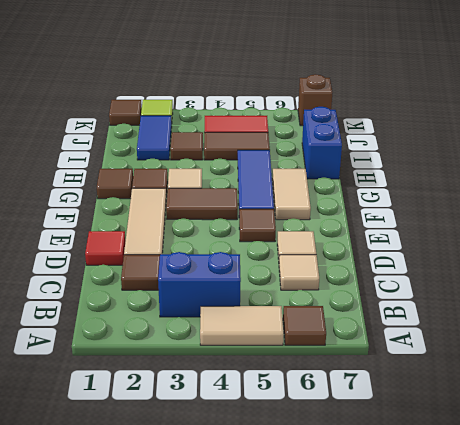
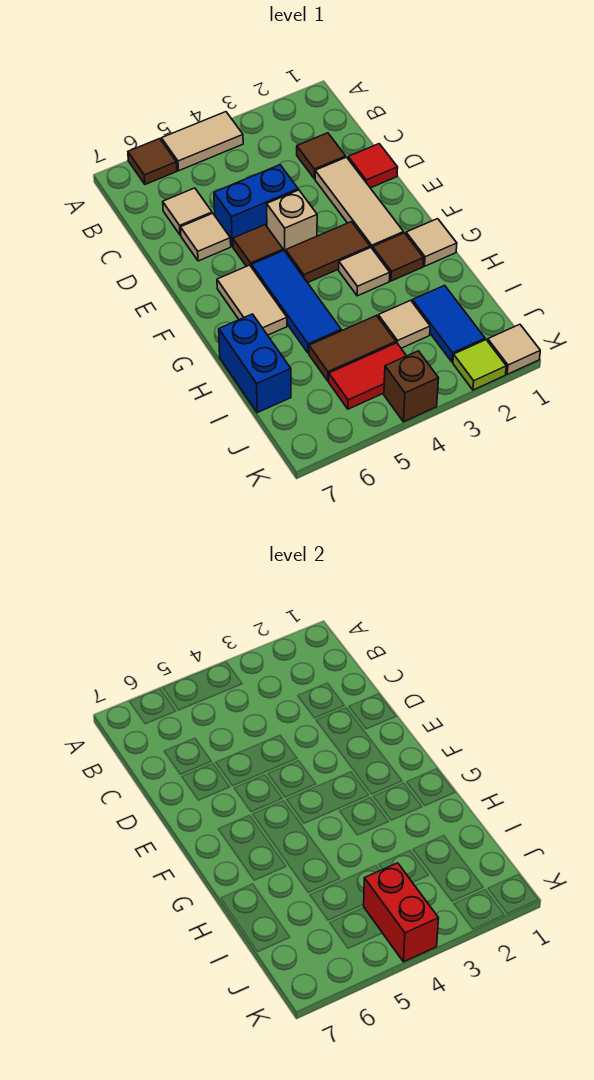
blue brick B3:B4 level 1 -> blue brick D4:D5 level 1
none -> tan brick E4 level 1
brown tile G1 level 1 -> tan tile G1 level 1
brown tile I3 level 1 -> tan tile I3 level 1
none -> red brick J4:K4 level 2
brown tile K1 level 1 -> tan tile K1 level 1
brown brick K7 level 1 -> brown brick K4 level 1

